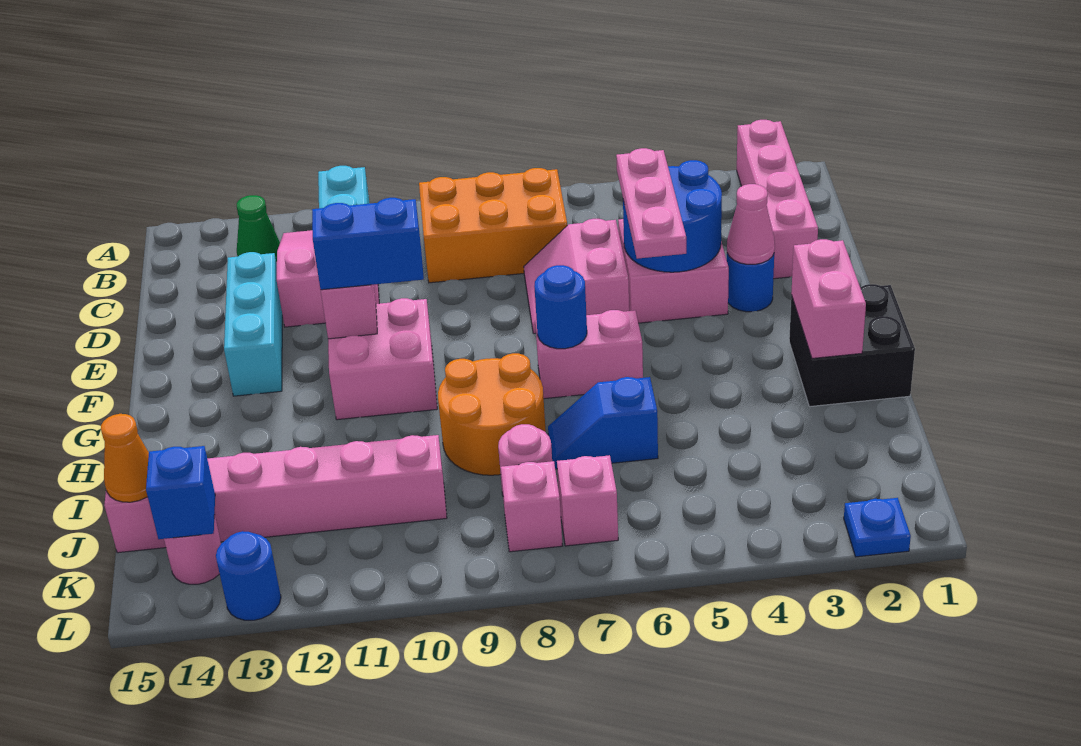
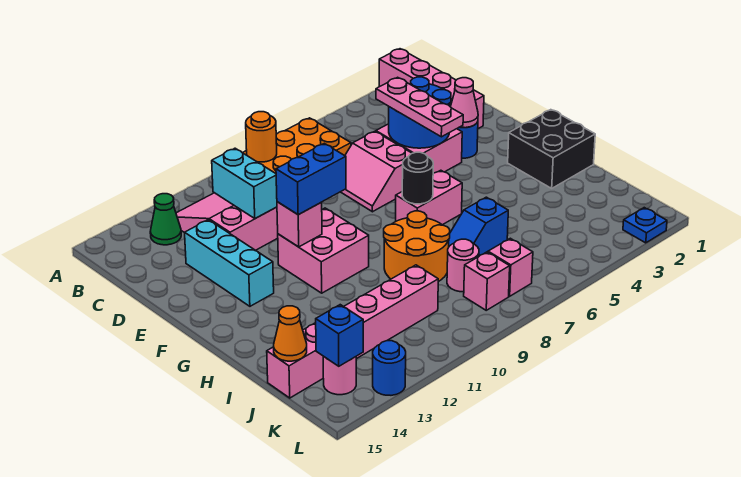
none -> orange round brick B9 level 2
pink brick G2:H2 level 2 -> none
blue round brick G7 level 2 -> black round brick G7 level 2

